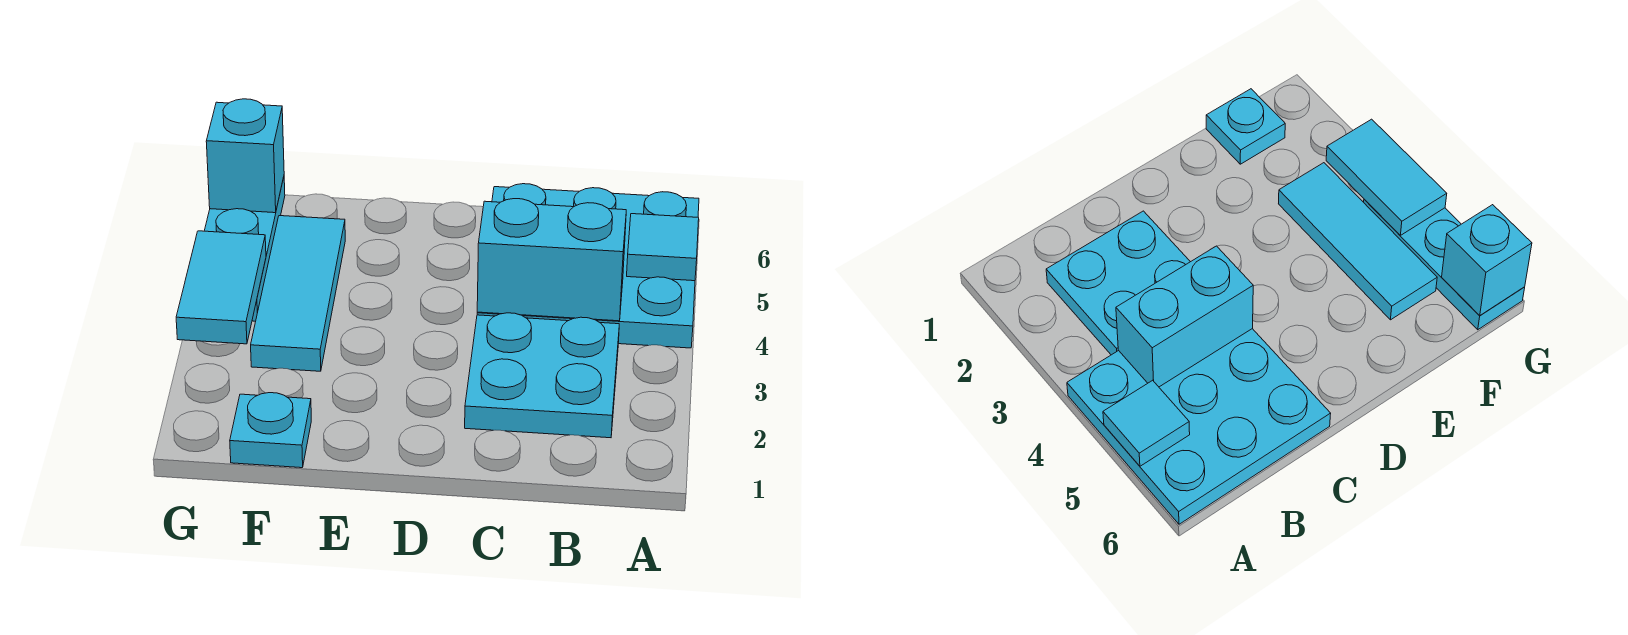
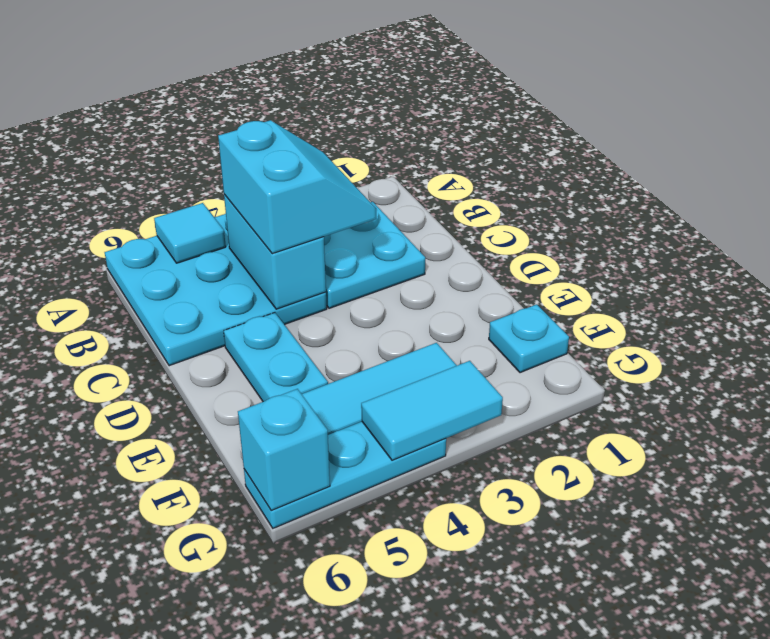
none -> cyan slope B3:C4 level 3 top 4
none -> cyan plate D5:E5 level 1

